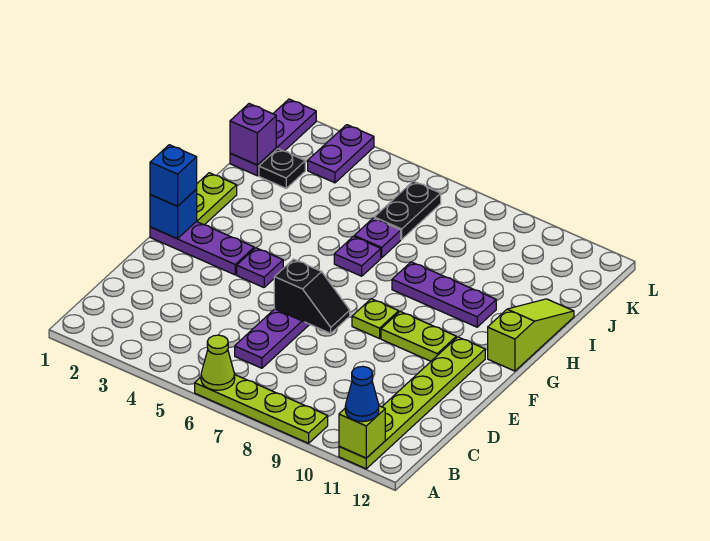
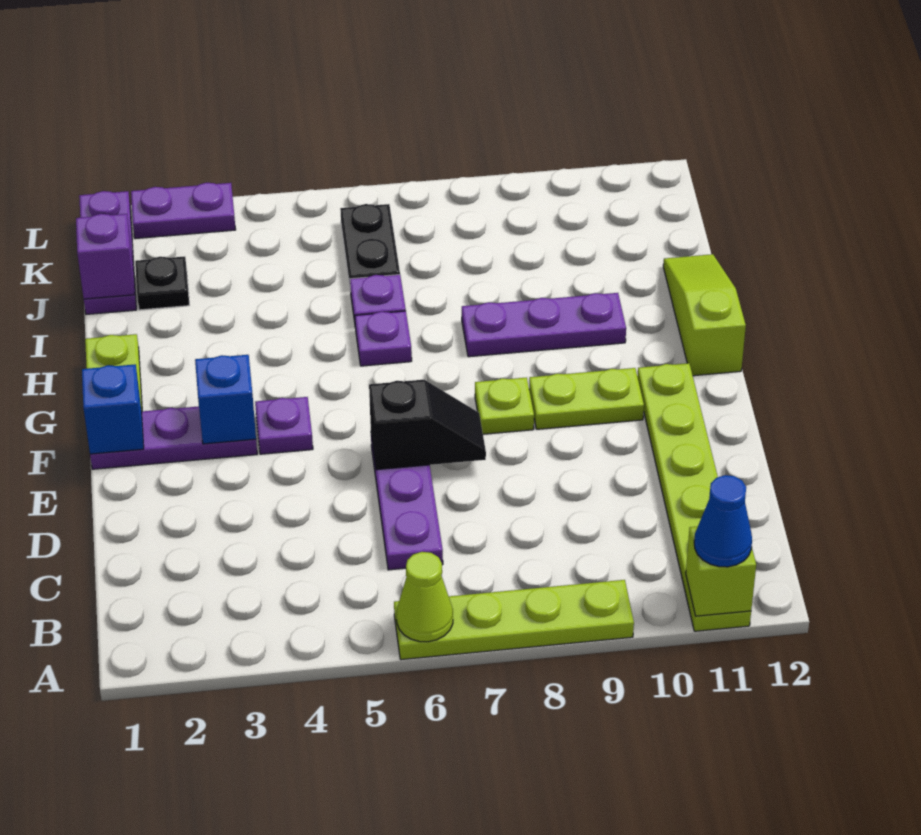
blue brick F1 level 3 -> blue brick F3 level 2
purple plate K3:L3 level 1 -> purple plate L2:L3 level 1

